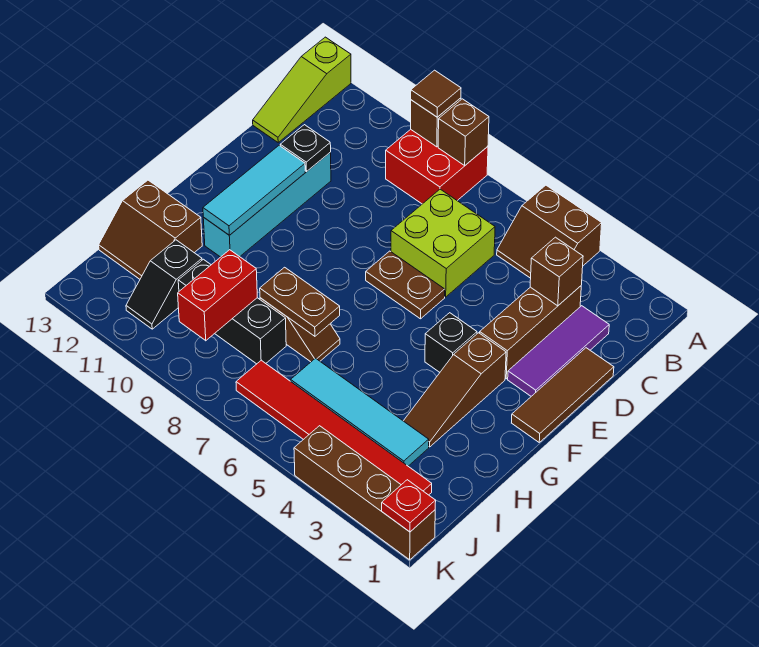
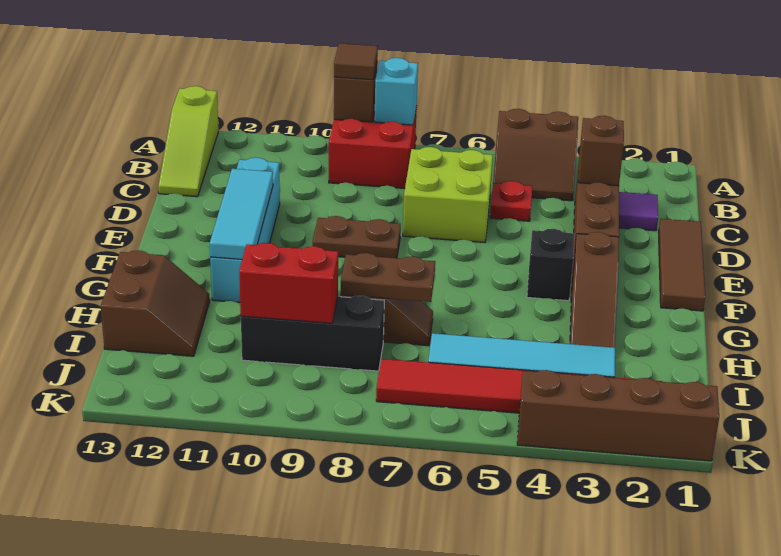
brown brick A8 level 2 -> cyan brick A8 level 2
purple tile C2:E2 level 1 -> purple tile C2 level 1
black plate D11 level 2 -> none
brown plate E6:E7 level 1 -> brown plate E8:E9 level 1
brown slope H12:I13 level 1 top H -> brown slope H12:I13 level 1 top 13
red brick I9:J9 level 2 -> red brick I9:I10 level 2
black slope I11:J11 level 1 top I -> none
red plate K1 level 2 -> red plate C5 level 1

